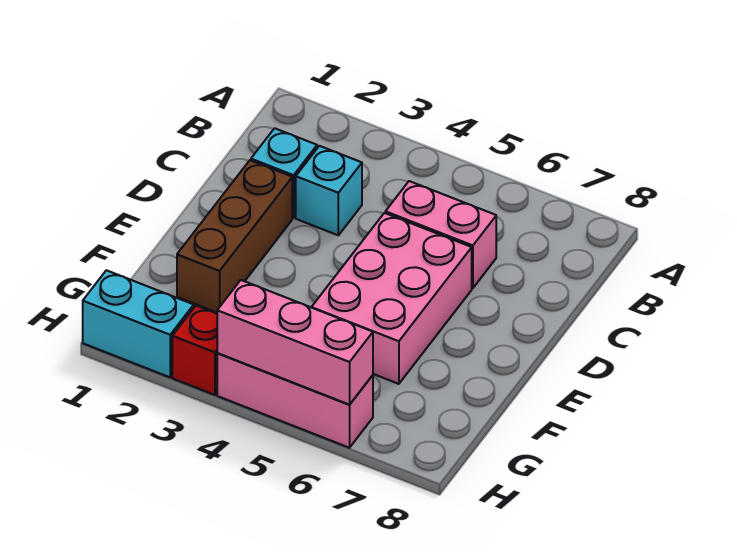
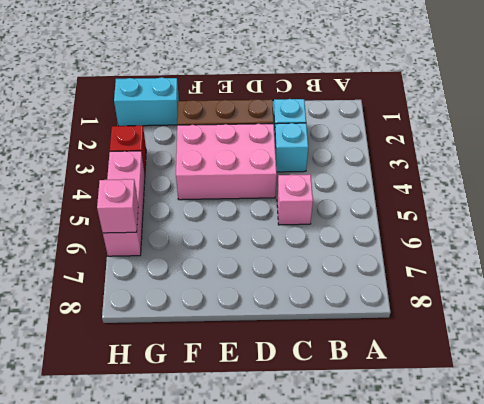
pink brick C5:C6 level 1 -> pink brick C5 level 1
pink brick D5:F6 level 1 -> pink brick D3:F4 level 1
cyan brick H1:H2 level 1 -> cyan brick G1:H1 level 1
pink brick H4:H6 level 2 -> pink brick H6 level 2

